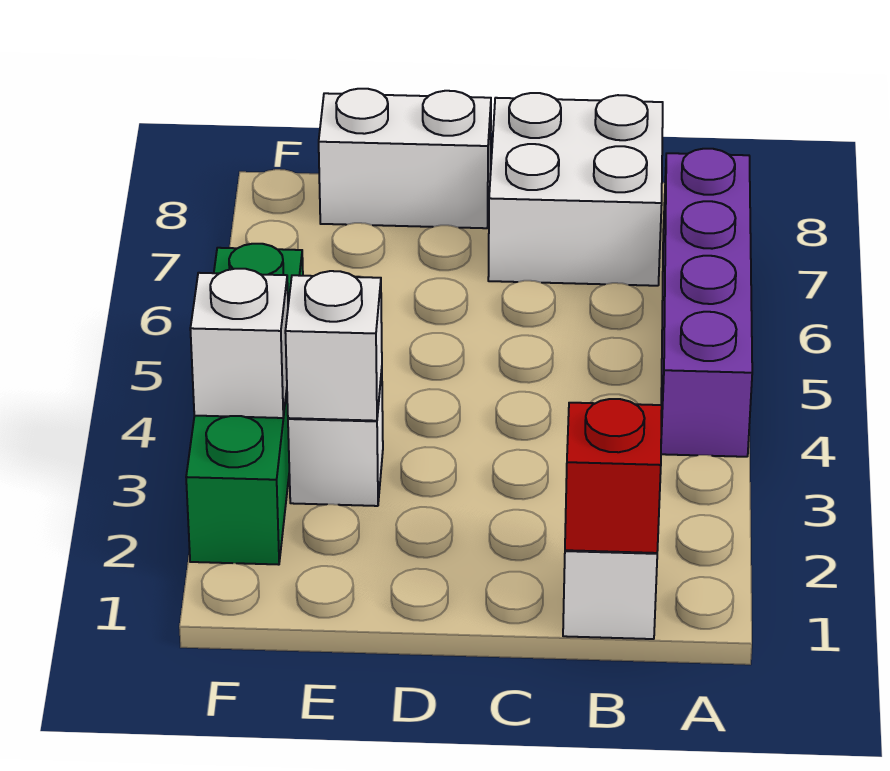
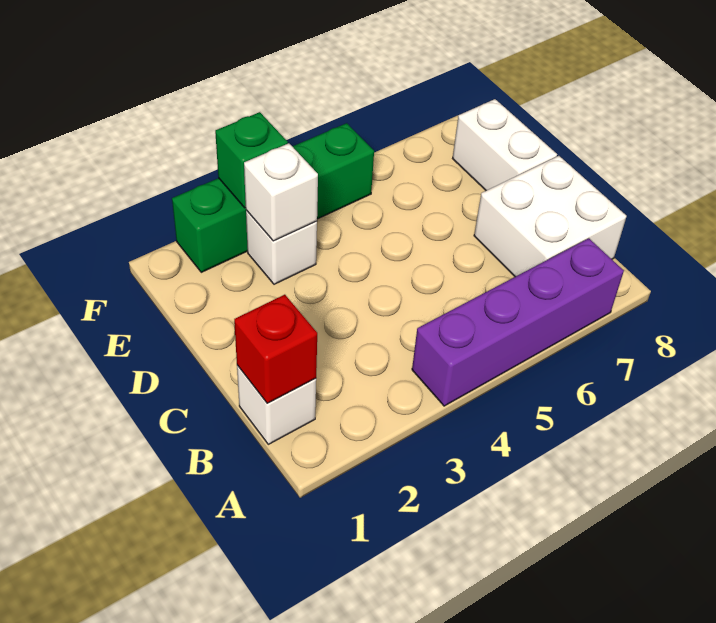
white brick F3 level 2 -> green brick F3 level 2

